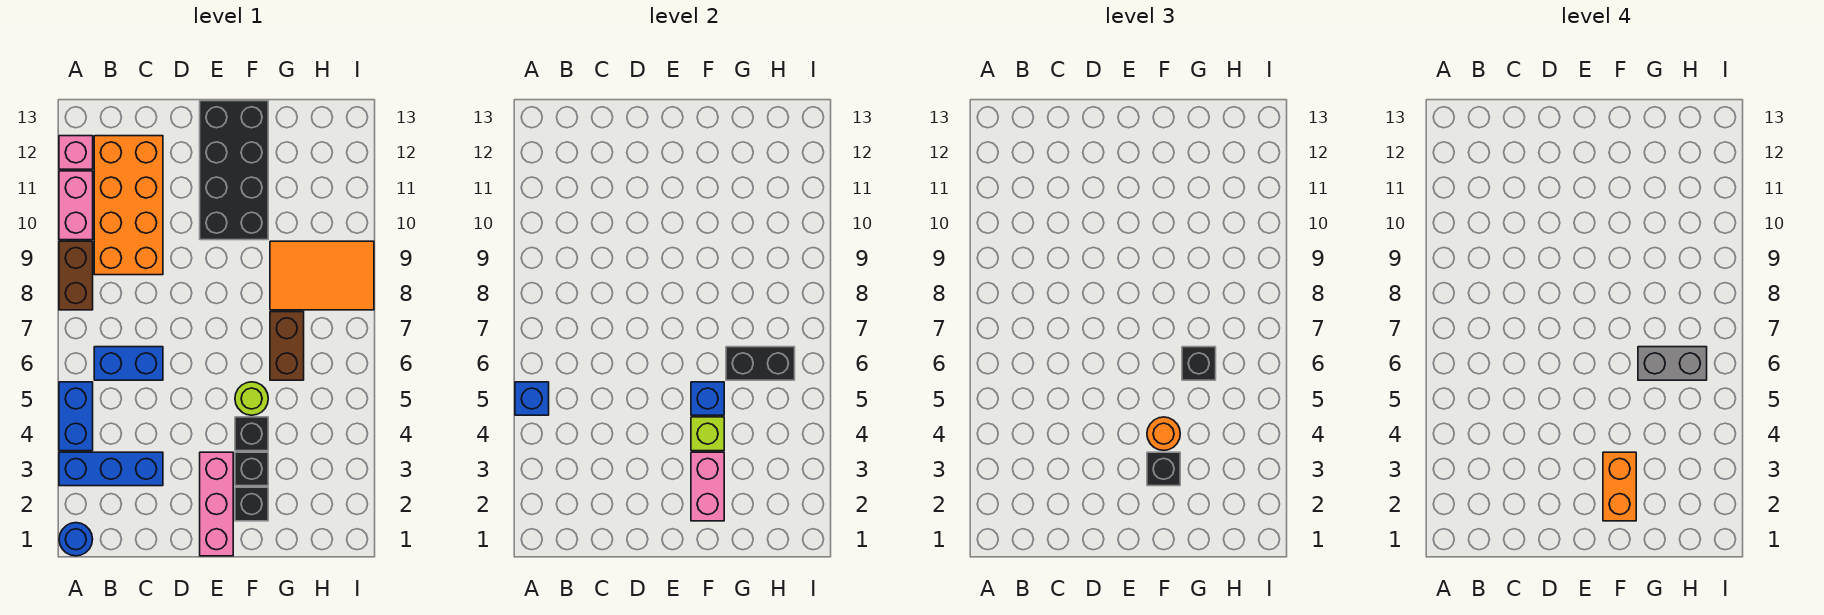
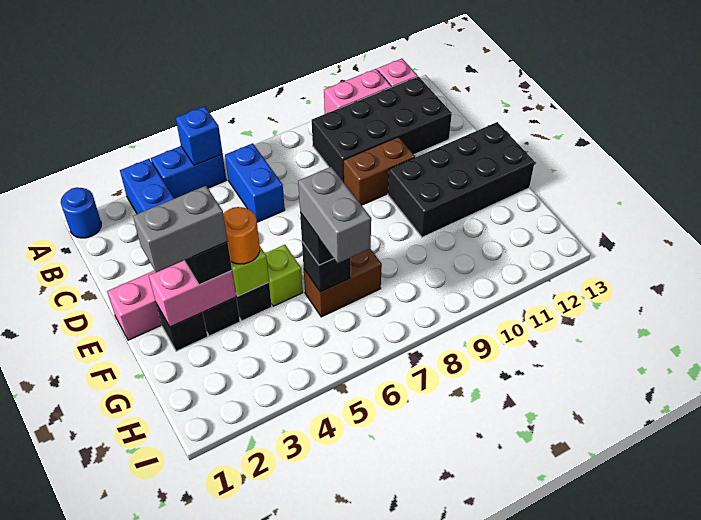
brown brick A8:A9 level 1 -> brown brick D9:D10 level 1
orange brick B9:C12 level 1 -> black brick B9:C12 level 1
orange brick F2:F3 level 4 -> grey brick F2:F3 level 4
lime round brick F5 level 1 -> lime brick F5 level 1
blue brick F5 level 2 -> none
black brick G6:H6 level 2 -> black brick G6 level 2
orange tile G8:I9 level 1 -> none

